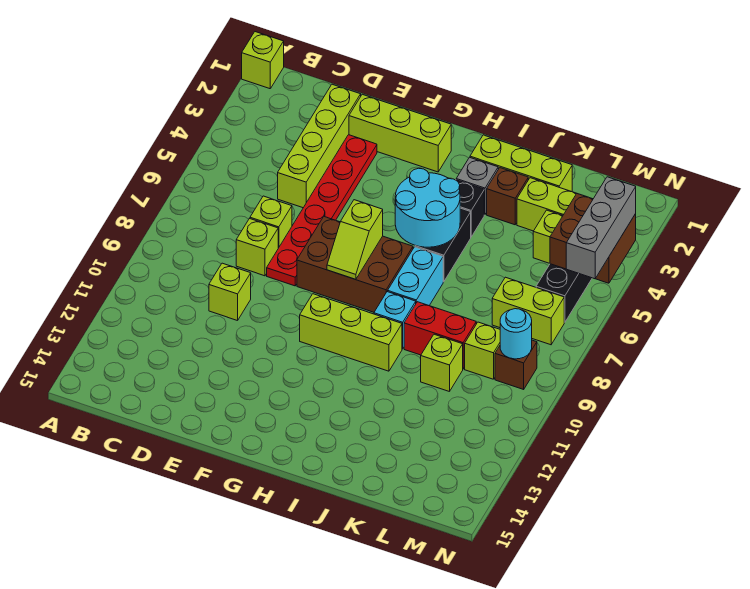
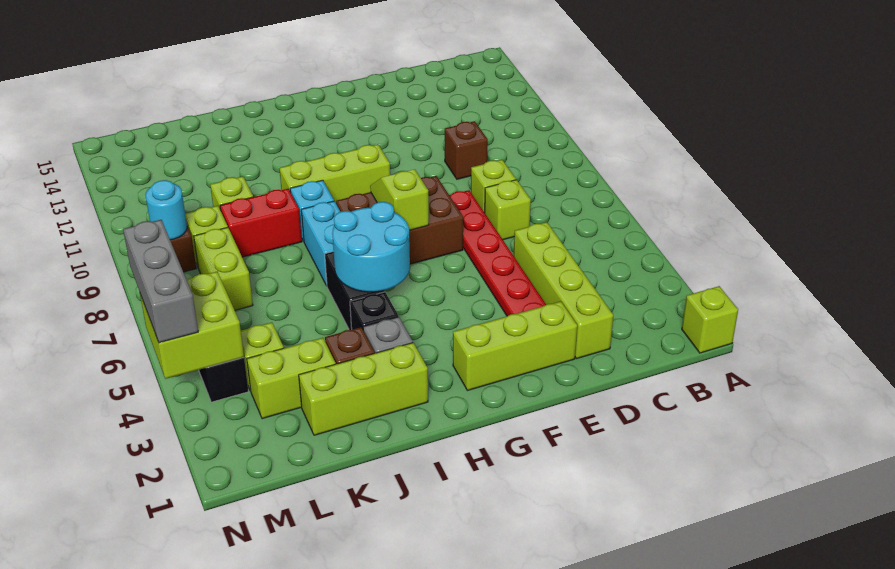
lime brick D10 level 1 -> brown brick D10 level 1
lime brick L7:M7 level 1 -> lime brick L7:L8 level 1
brown brick M4:N5 level 2 -> lime brick M4:N5 level 2

